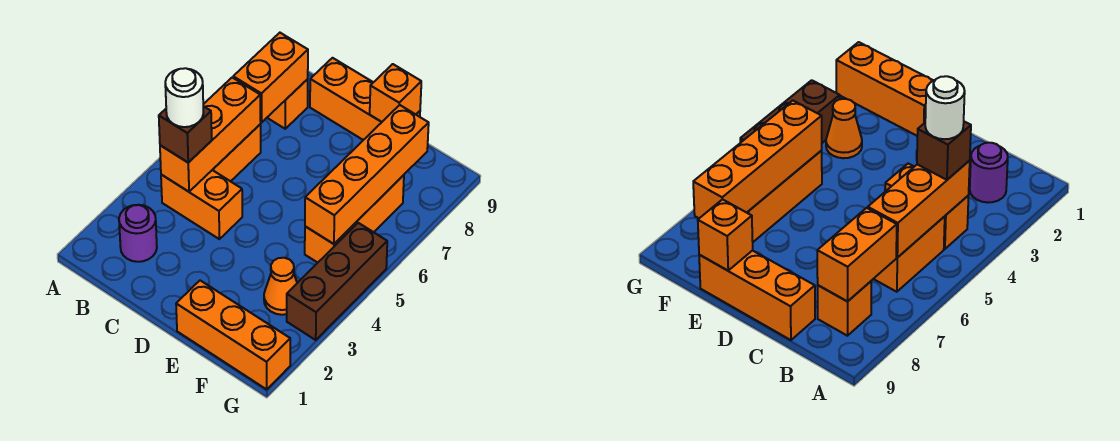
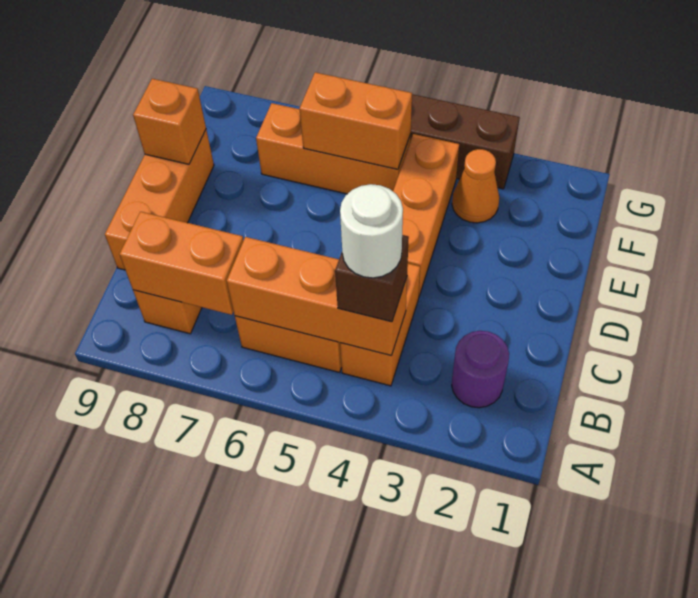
orange brick E1:G1 level 1 -> orange brick D4:F4 level 1
orange brick F5:F8 level 2 -> orange brick F5:F6 level 2

